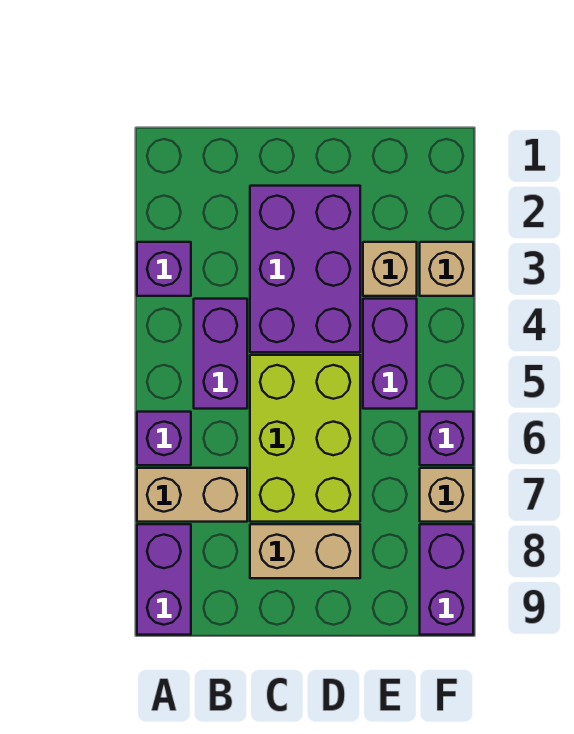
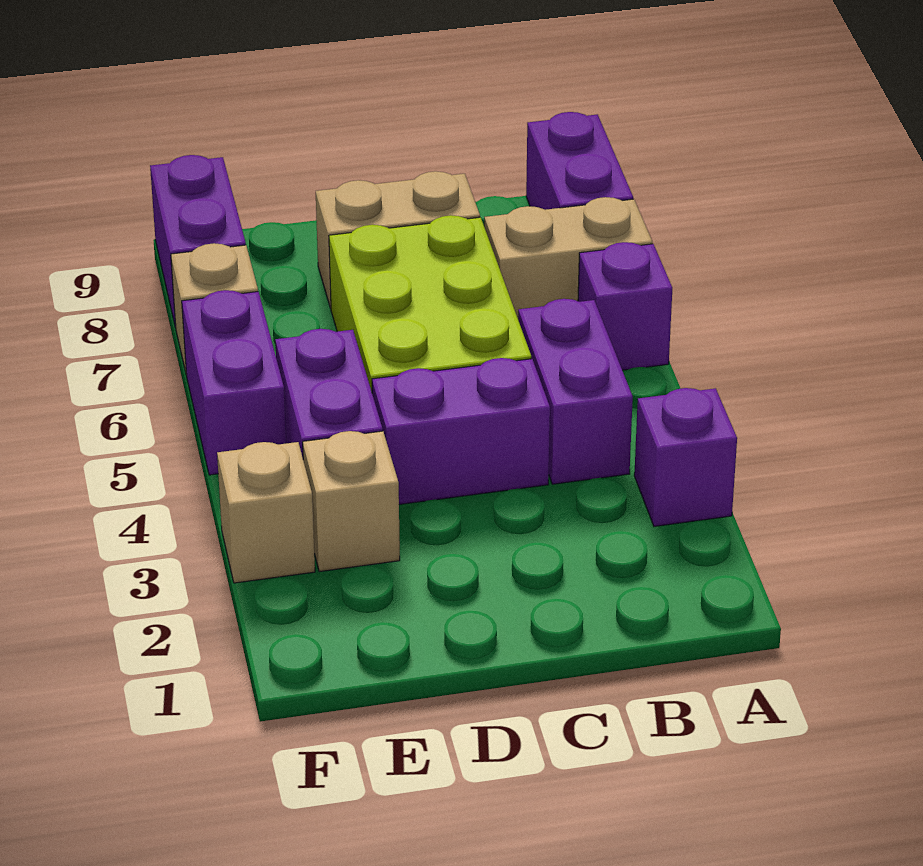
purple brick C2:D4 level 1 -> purple brick C4:D4 level 1
purple brick F6 level 1 -> purple brick F5:F6 level 1

